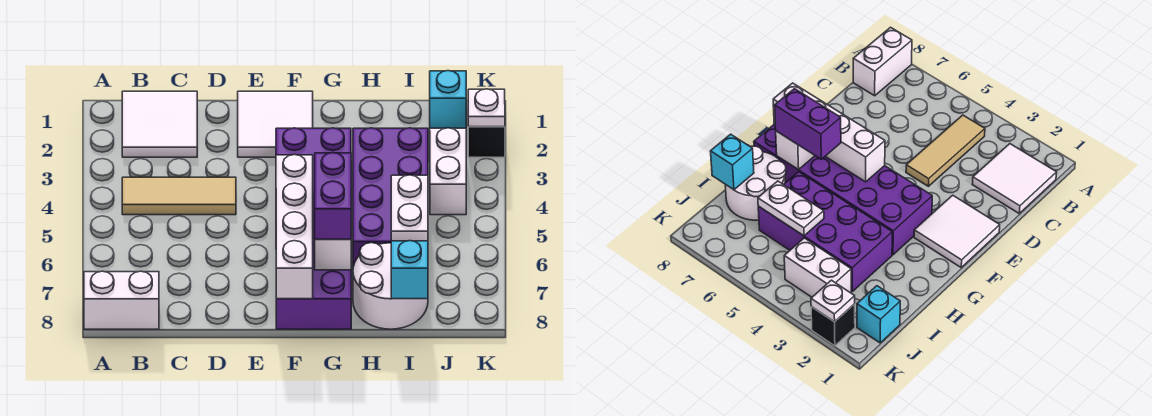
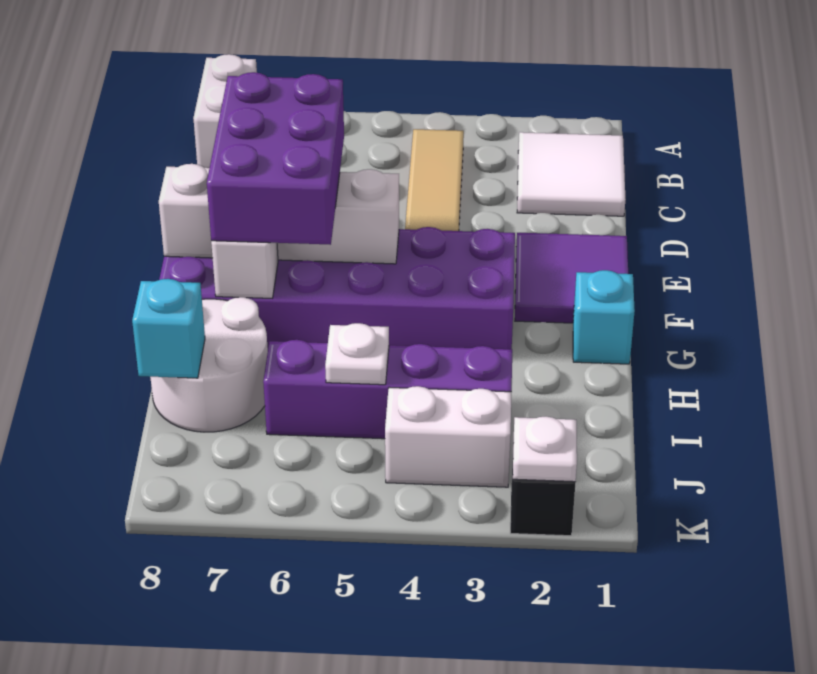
white tile E1:F2 level 1 -> purple tile E1:F2 level 1
purple brick G6:G7 level 3 -> purple brick E6:G7 level 3
purple brick H3:I6 level 1 -> purple brick I3:I6 level 1
white plate I5:I6 level 2 -> white plate I5 level 2
cyan brick J1 level 1 -> cyan brick G1 level 1

